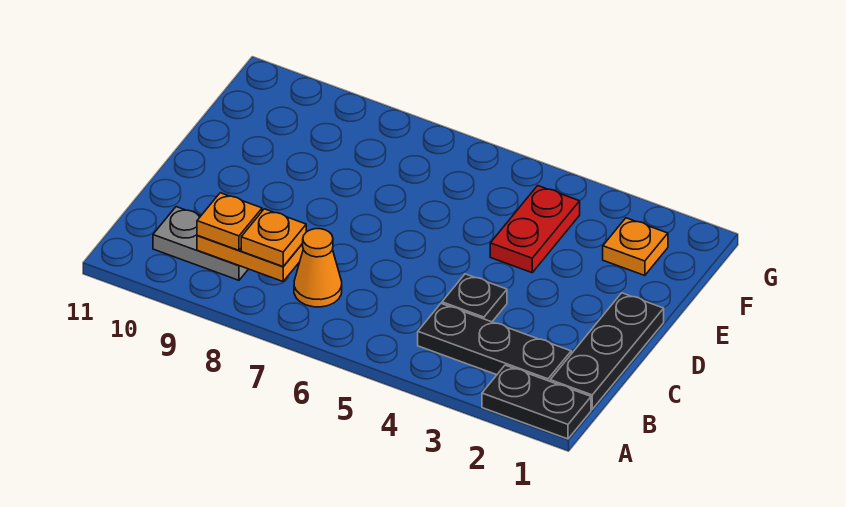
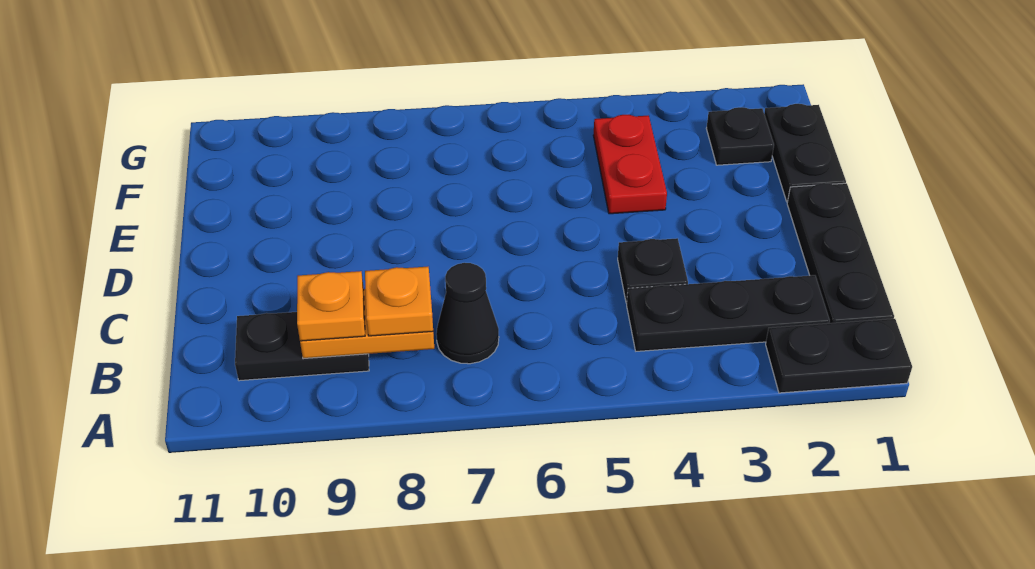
orange cone B7 level 1 -> black cone B7 level 1
grey plate B9:B10 level 1 -> black plate B9:B10 level 1
none -> black plate E1:F1 level 1
orange plate F2 level 1 -> black plate F2 level 1

